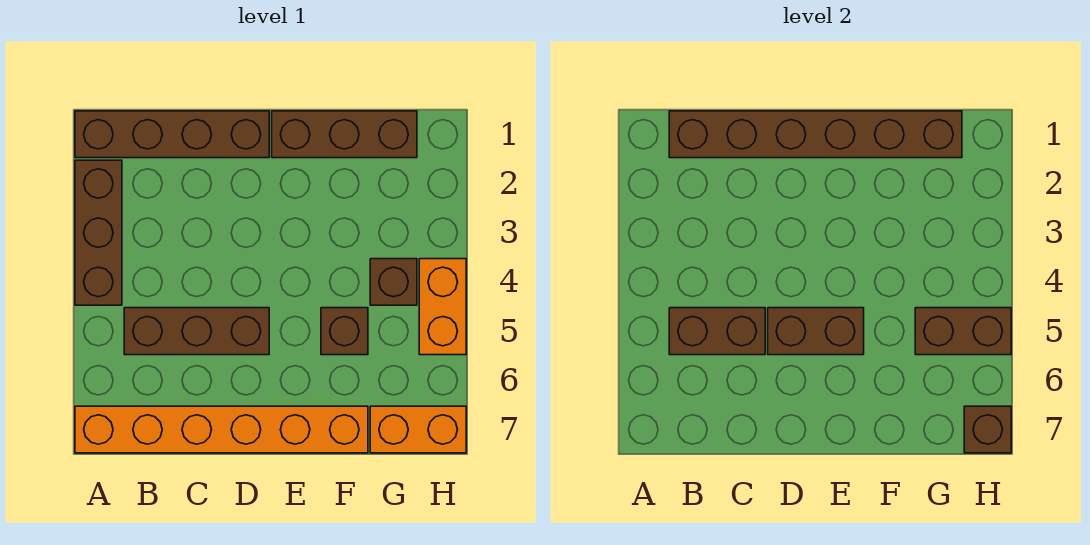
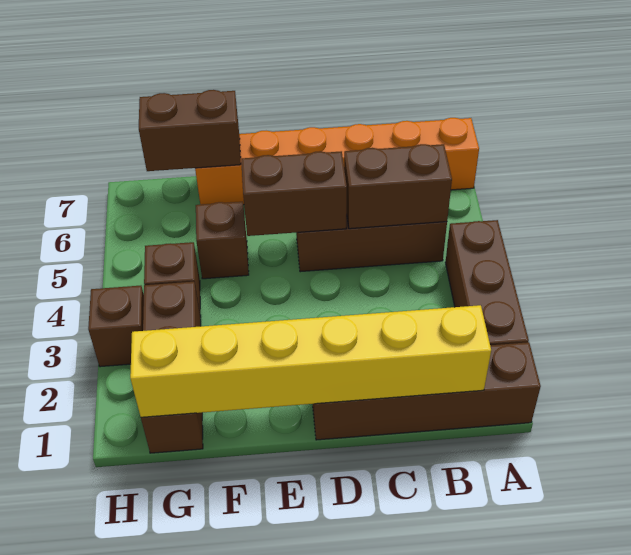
brown brick B1:G1 level 2 -> yellow brick B1:G1 level 2
brown brick E1:G1 level 1 -> brown brick G1:G3 level 1
brown brick G5:H5 level 2 -> brown brick F7:G7 level 2
orange brick G7:H7 level 1 -> none
orange brick H4:H5 level 1 -> none
brown brick H7 level 2 -> brown brick H3 level 1

